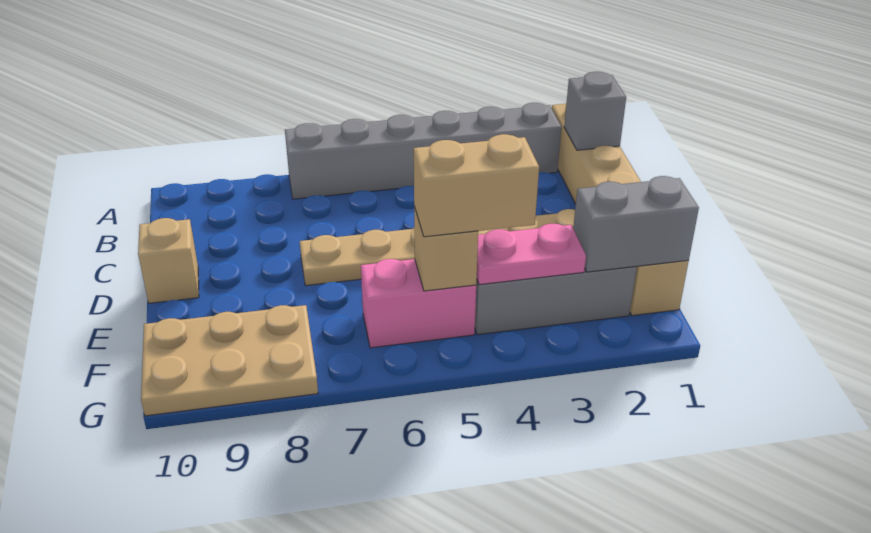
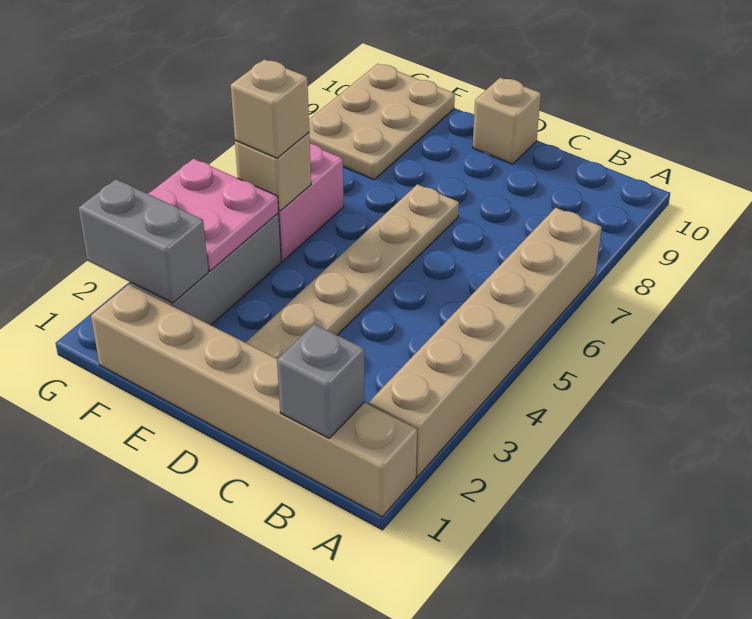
grey brick A2:A7 level 1 -> tan brick A2:A7 level 1
grey brick F1:F2 level 2 -> grey brick F2:G2 level 2
pink plate F3:F4 level 2 -> pink plate F3:G4 level 2
tan brick F4:F5 level 3 -> tan brick F5 level 3

